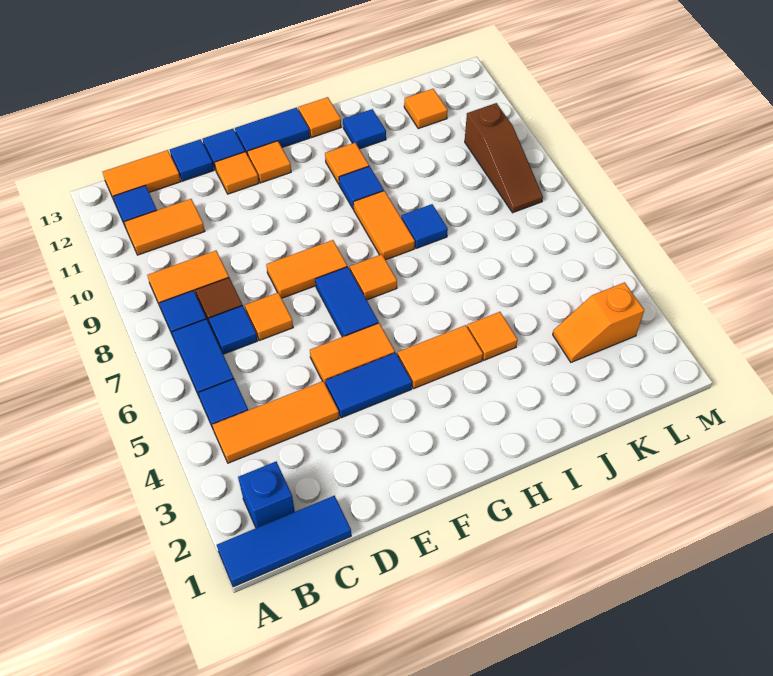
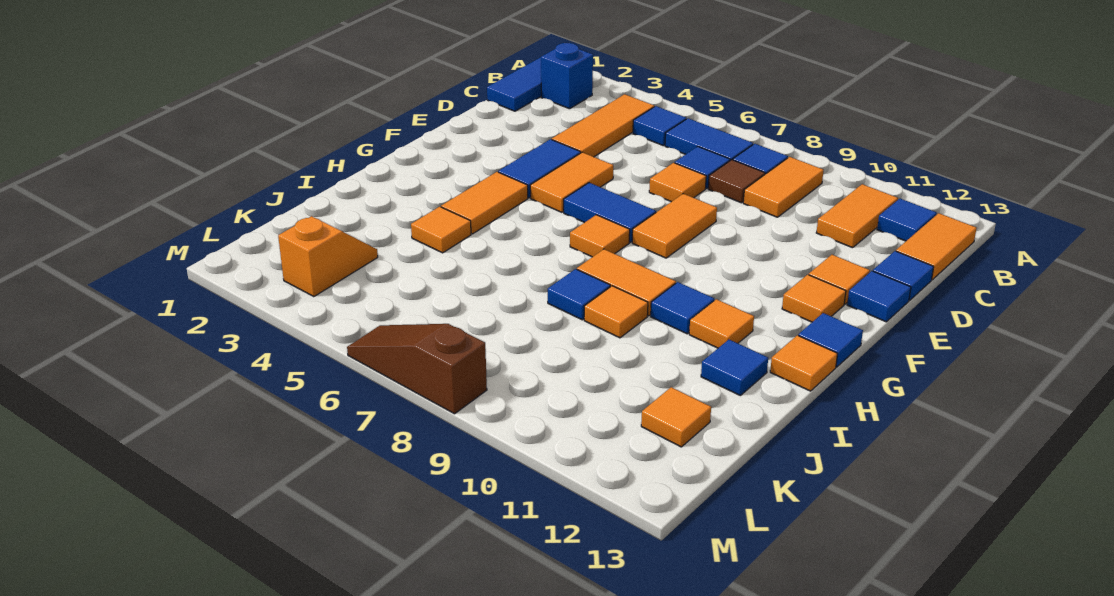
blue tile F13:G13 level 1 -> blue tile G13 level 1
none -> orange tile I9 level 1
brown slope L8:L10 level 1 top 10 -> brown slope M6:M8 level 1 top 8

